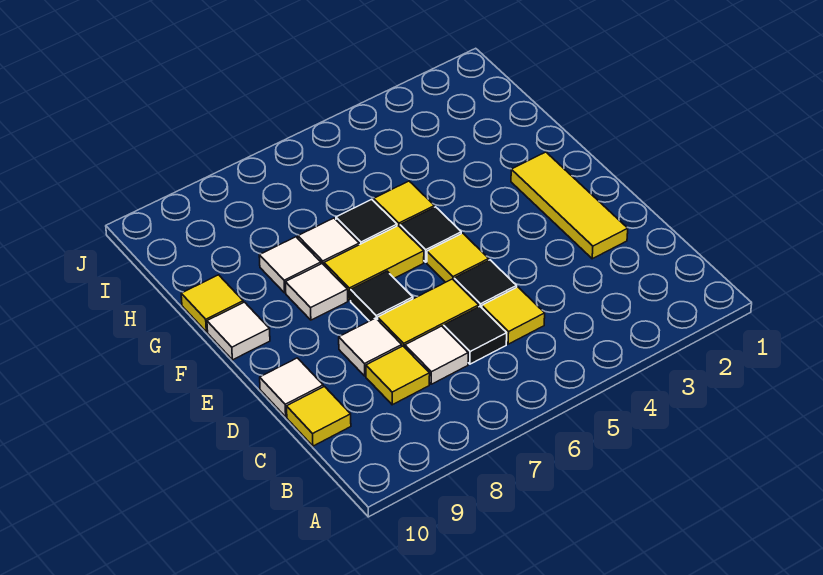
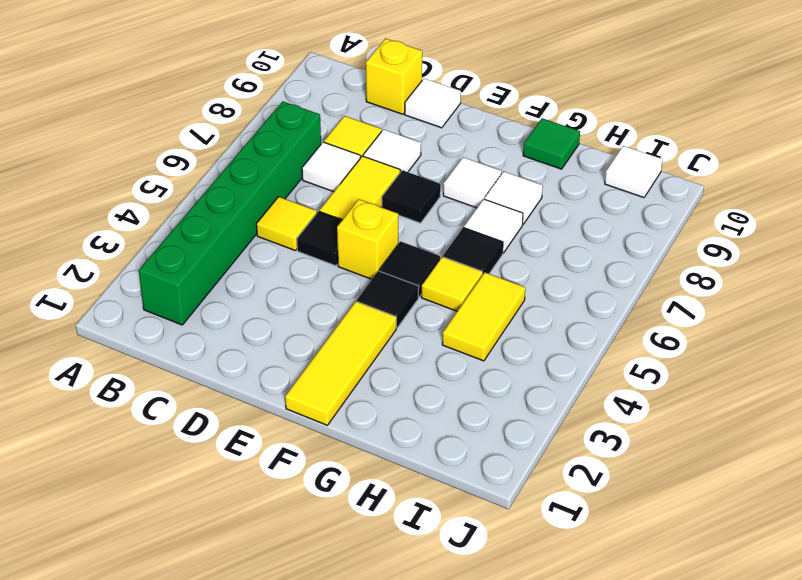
none -> green brick B2:B7 level 1
black tile C6 level 1 -> black tile F4 level 1
yellow tile C10 level 1 -> yellow brick C10 level 1
yellow tile D2:F2 level 1 -> yellow tile F1:F3 level 1
yellow tile E5 level 1 -> yellow brick E5 level 1
yellow tile F6:F7 level 1 -> yellow tile H4:H5 level 1
white tile F10 level 1 -> white tile I10 level 1
yellow tile G10 level 1 -> green tile G10 level 1

